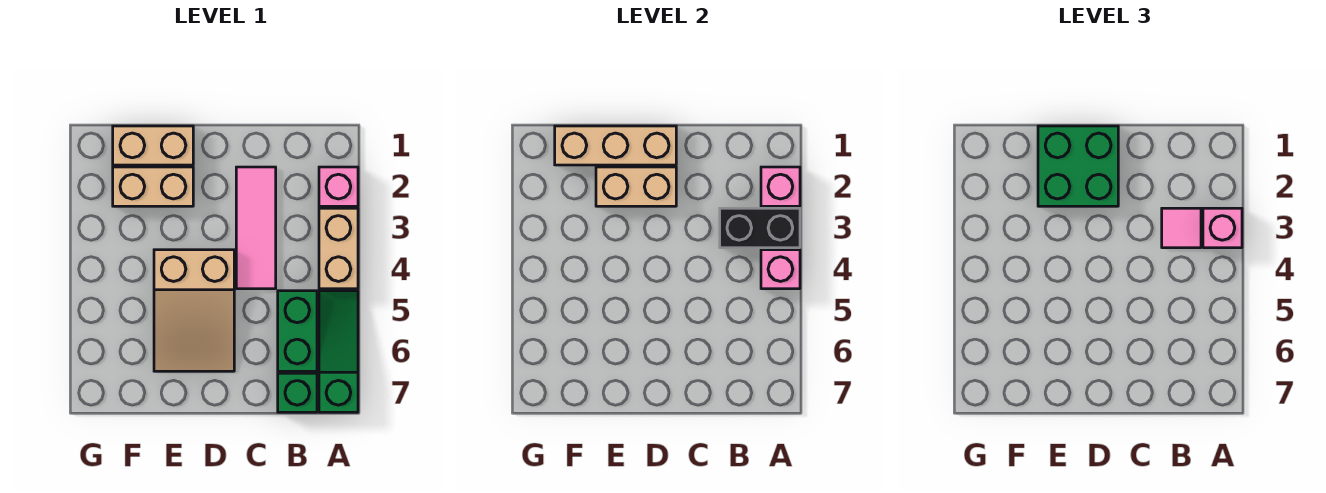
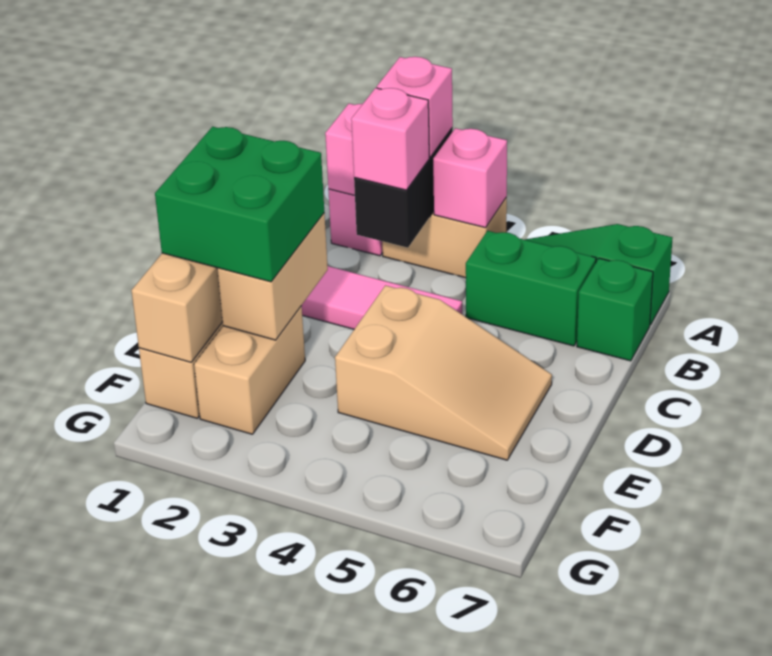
pink tile B3 level 3 -> pink brick B3 level 3

